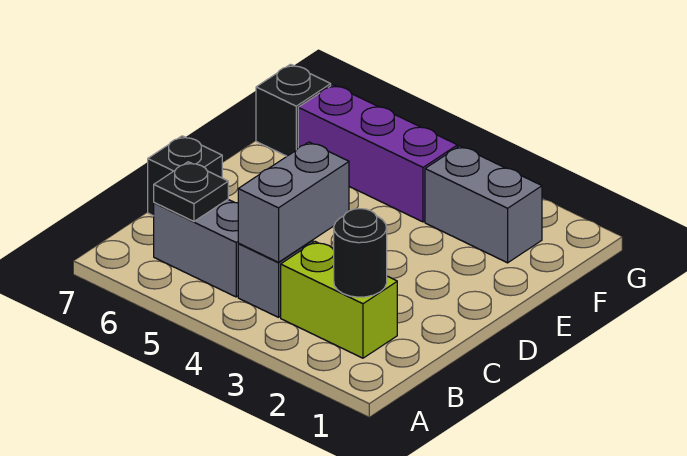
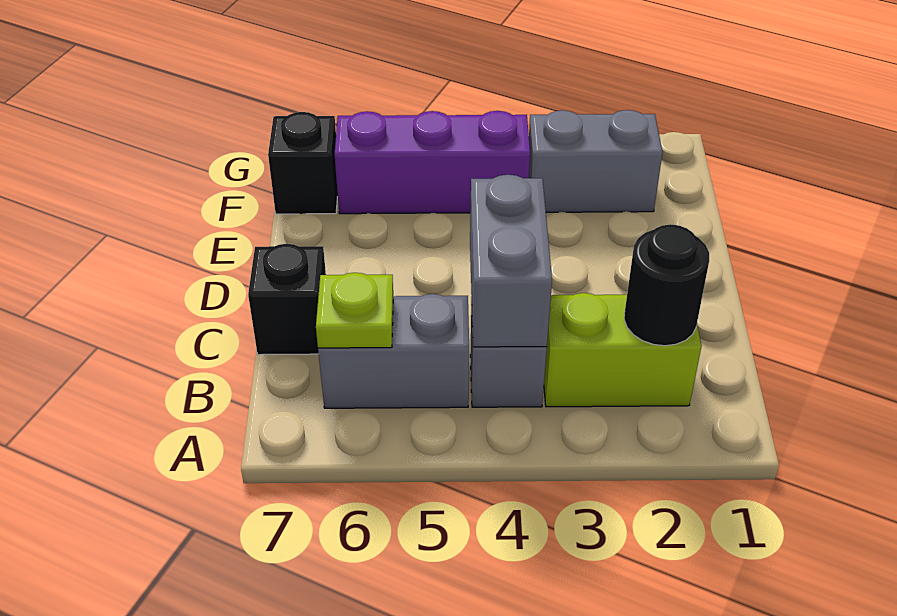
black plate B6 level 2 -> lime plate B6 level 2

